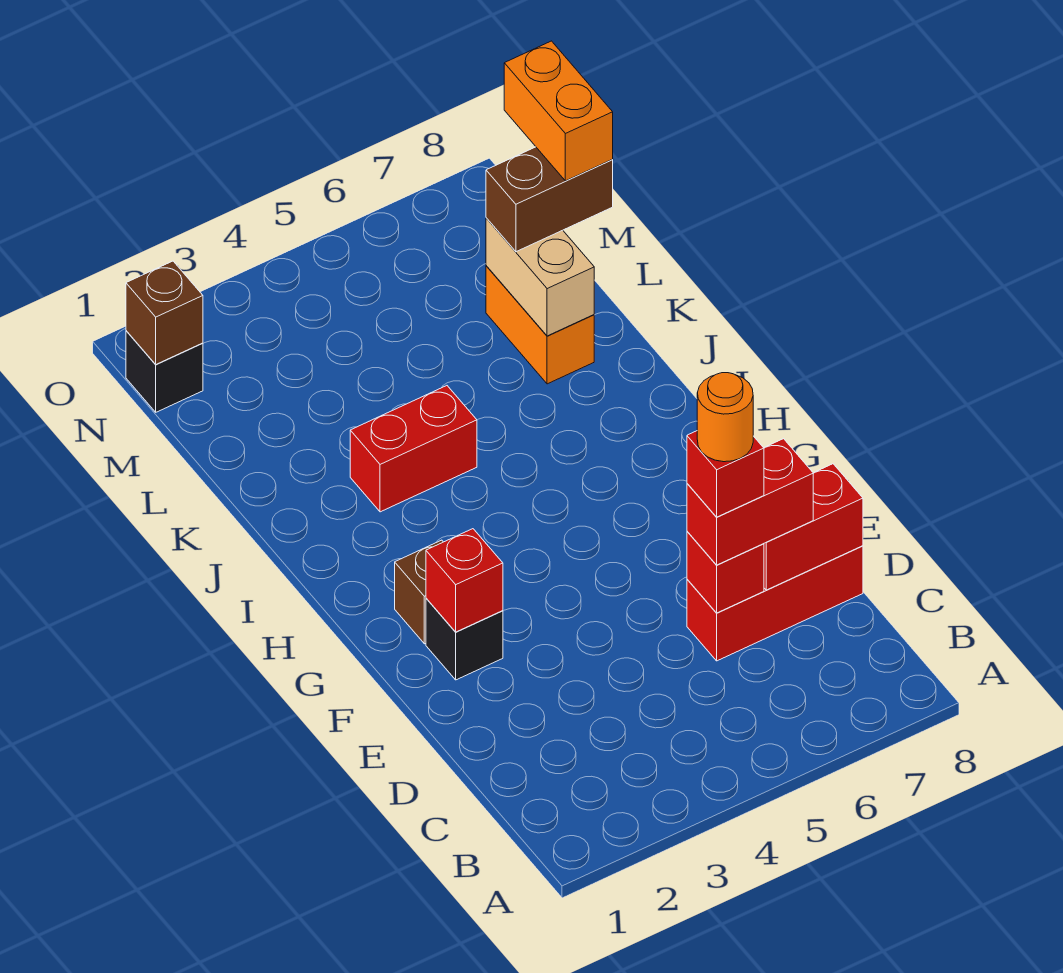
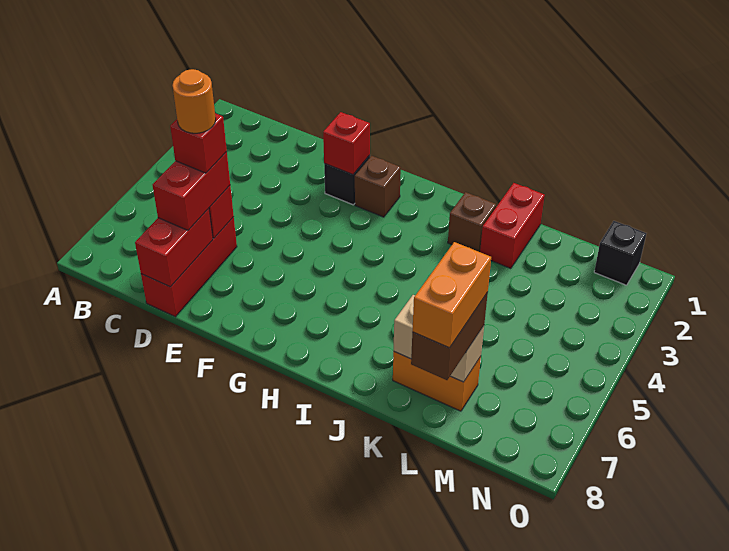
red brick J3:J4 level 1 -> red brick K1:K2 level 1
orange brick L8:M8 level 4 -> orange brick L7:L8 level 4
brown brick N1 level 2 -> brown brick J2 level 1

